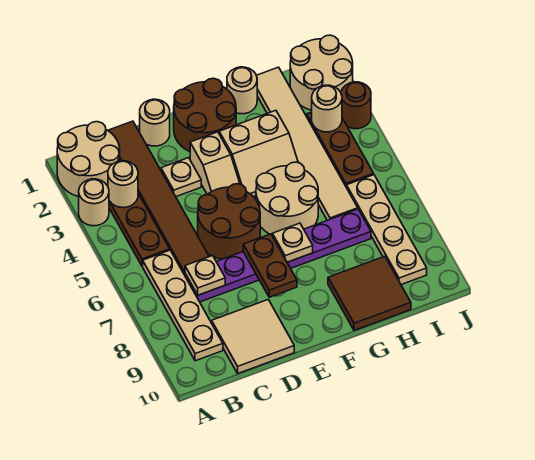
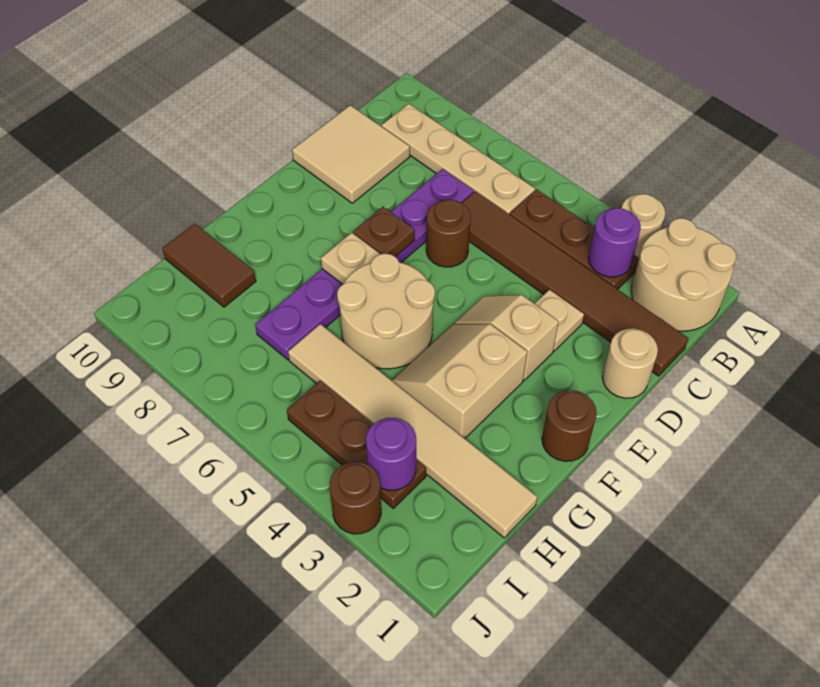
tan round brick B3 level 2 -> purple round brick B3 level 2
tan plate C7 level 2 -> none
brown round brick D5:E6 level 1 -> brown round brick D6 level 1
brown round brick E1:F2 level 1 -> brown round brick F1 level 1
brown plate E7:E8 level 2 -> brown plate E7 level 2
tan round brick G1 level 1 -> none
brown tile G9:H10 level 1 -> brown tile H9:H10 level 1
tan round brick I1:J2 level 1 -> none
tan round brick I3 level 2 -> purple round brick I3 level 2
tan plate I6:I9 level 1 -> none

